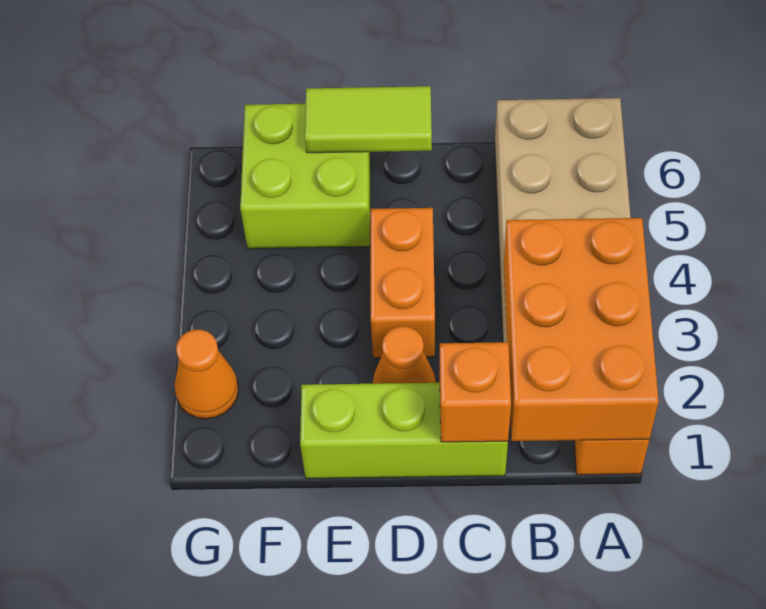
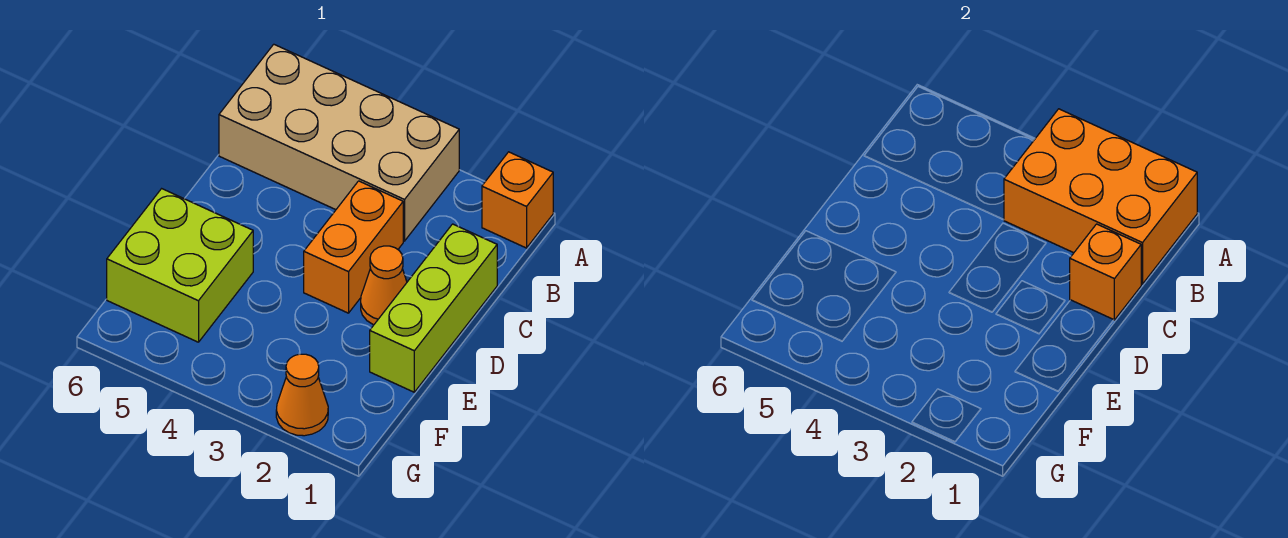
orange brick D3:D4 level 1 -> orange brick C3:D3 level 1
lime tile D6:E6 level 2 -> none

